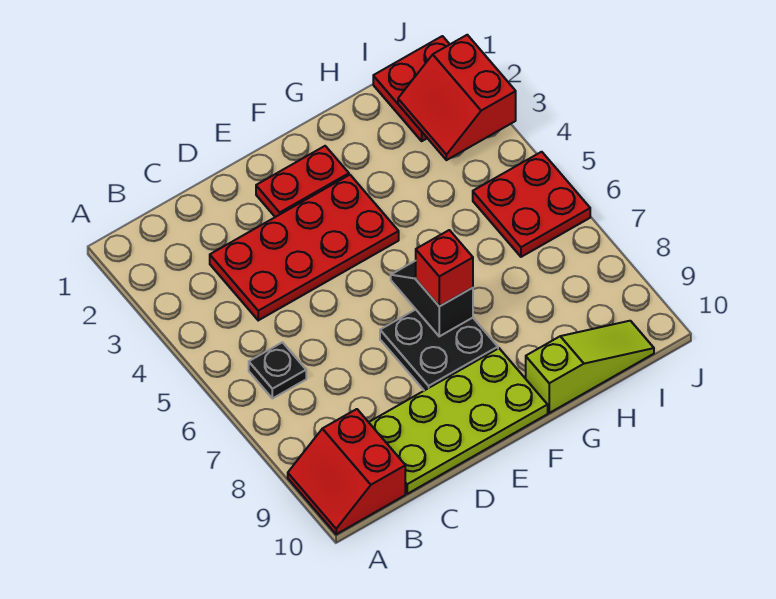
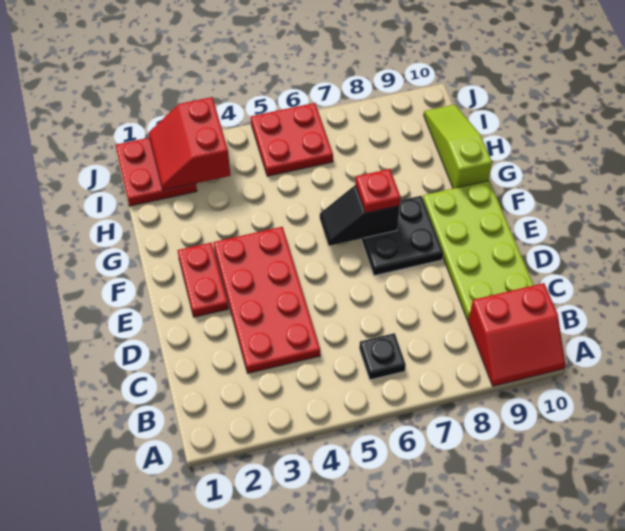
red brick F7 level 3 -> red plate F7 level 3
red slope I2:J3 level 2 top J -> red slope I2:J3 level 2 top 3

